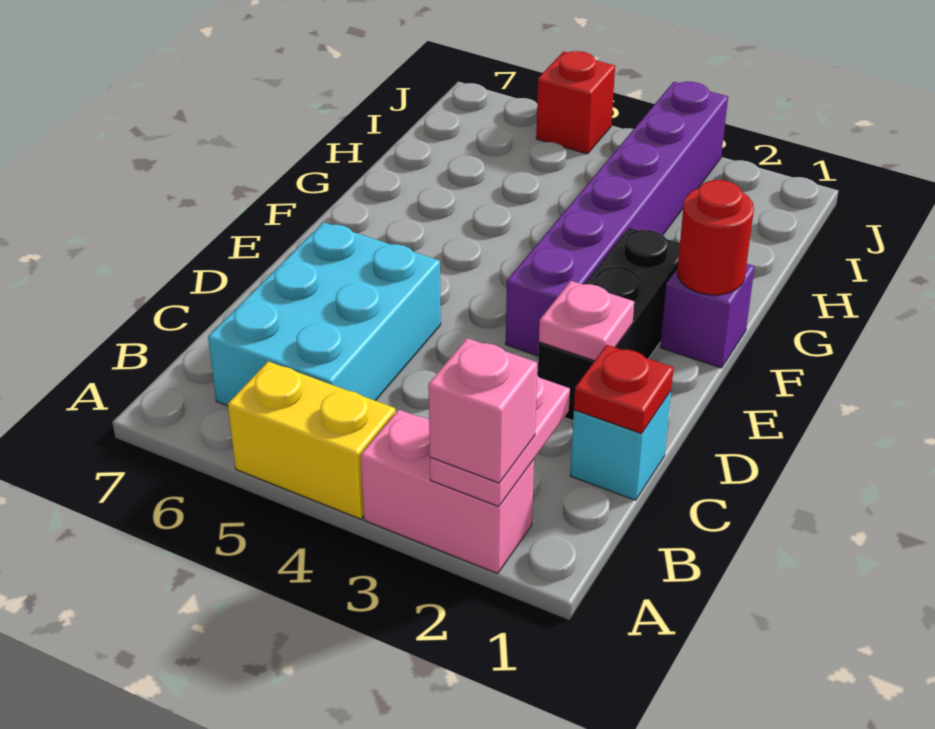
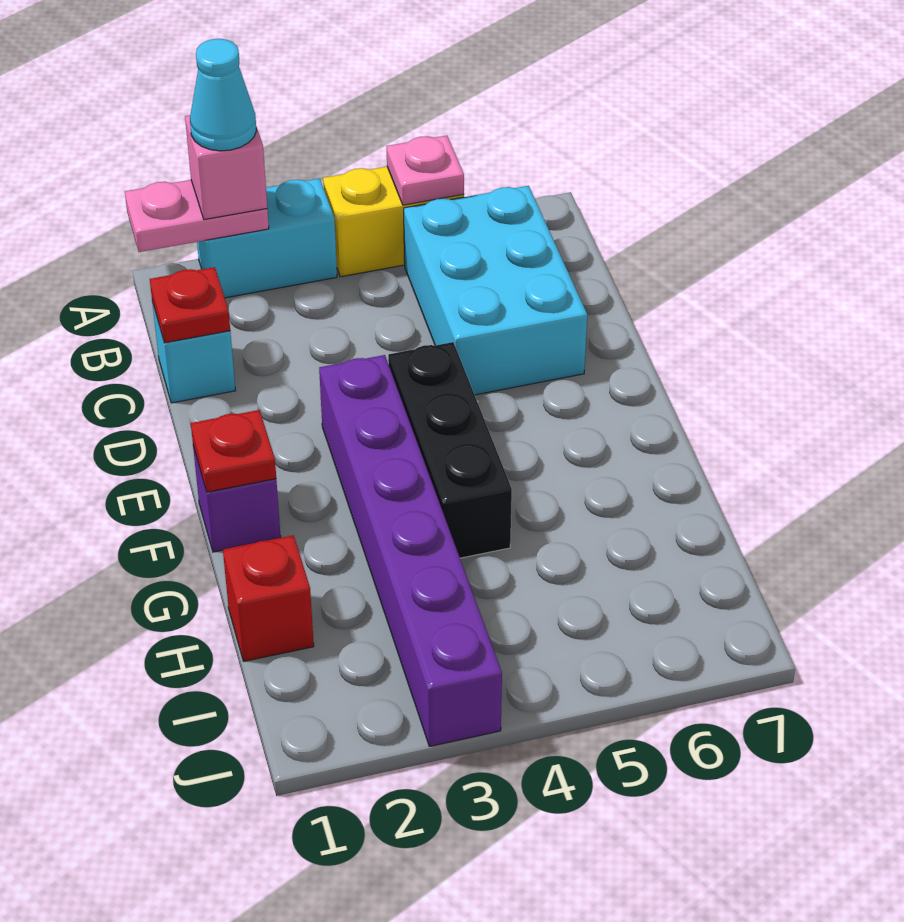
pink brick A2:A3 level 1 -> cyan brick A2:A3 level 1
pink plate A2:B2 level 2 -> pink plate A1:A2 level 2
none -> cyan cone A2 level 4
black brick D2:F2 level 1 -> black brick E4:G4 level 1
pink plate D2 level 2 -> pink plate A5 level 2
red round brick F1 level 2 -> red plate F1 level 2
red brick J5 level 1 -> red brick H1 level 1

